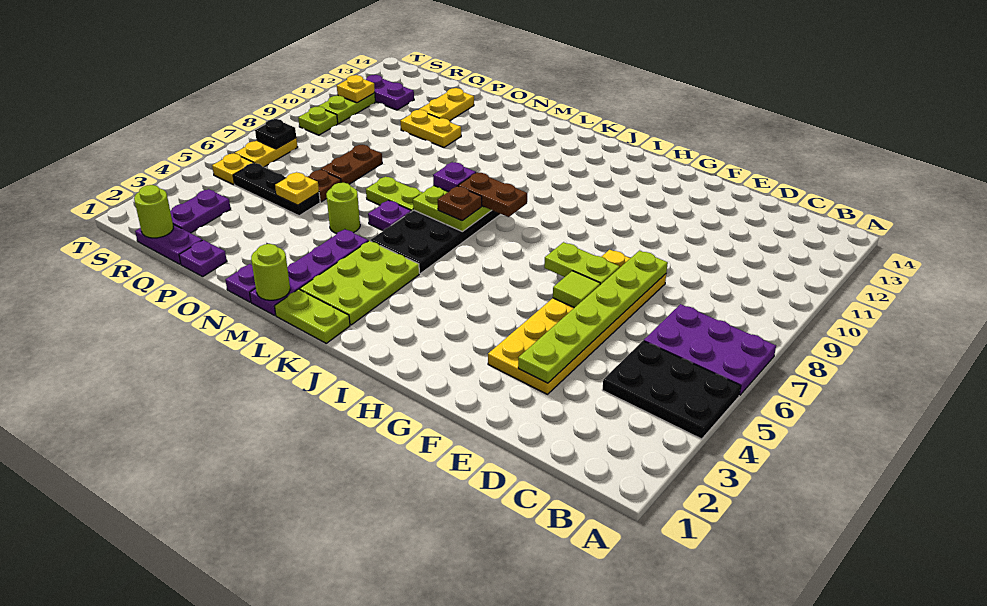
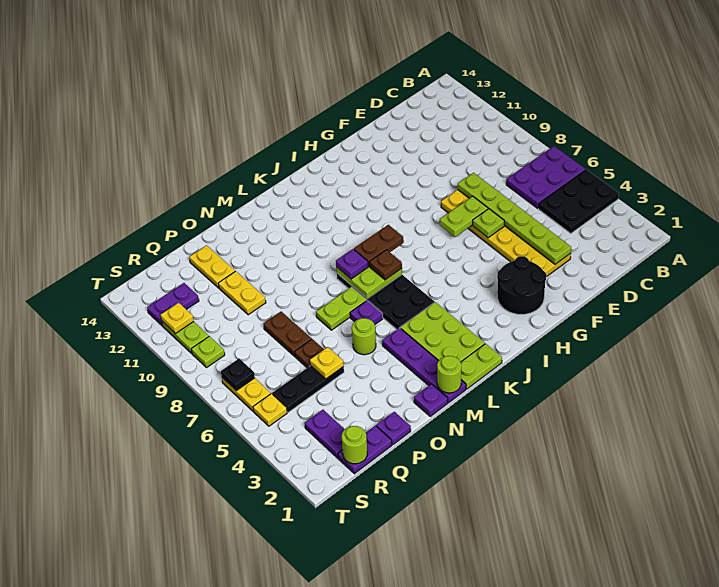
lime tile F6 level 2 -> lime plate F6 level 2
none -> black round brick G2:H3 level 1
yellow plate O11:P11 level 1 -> yellow plate P10:P11 level 1

